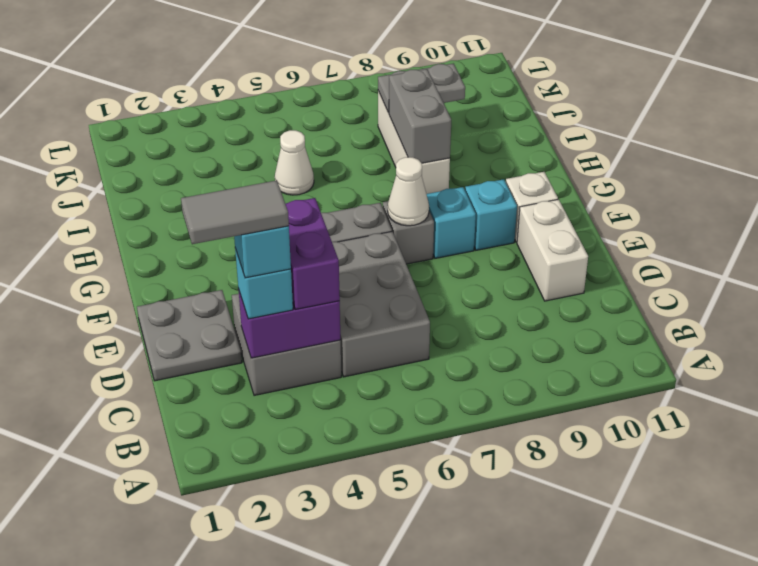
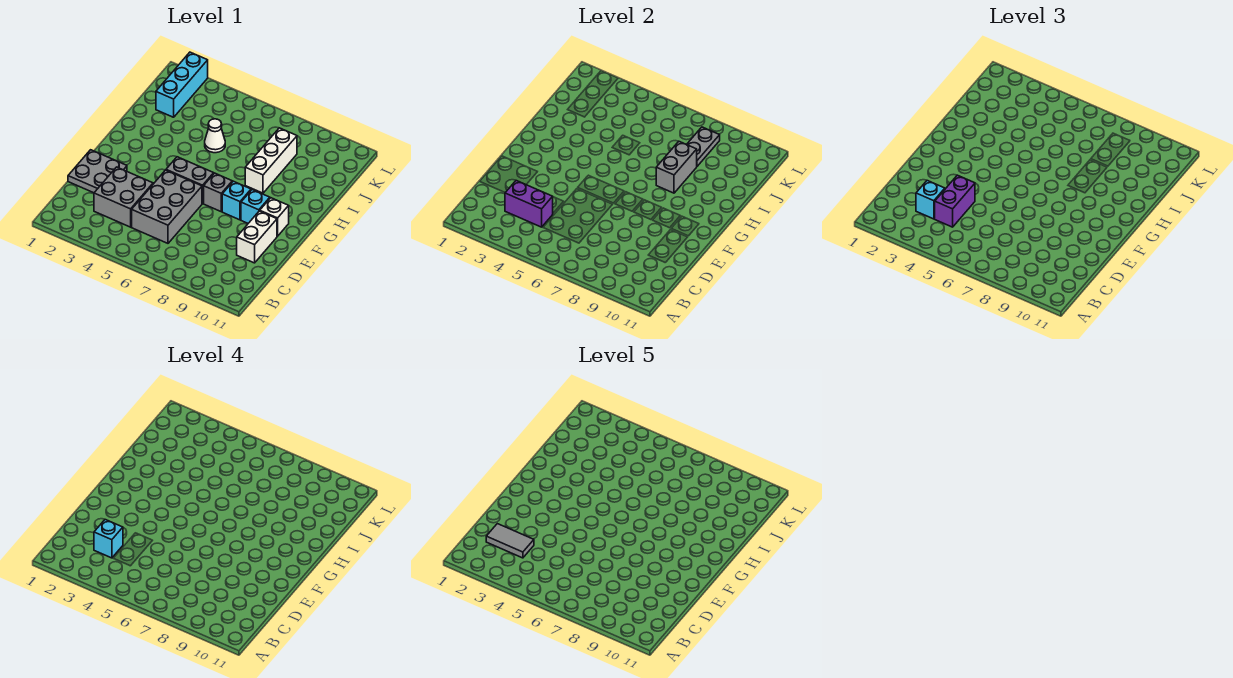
white cone F7 level 2 -> none
none -> cyan brick J2:L2 level 1
grey plate J8:J9 level 2 -> grey plate J8:K8 level 2

